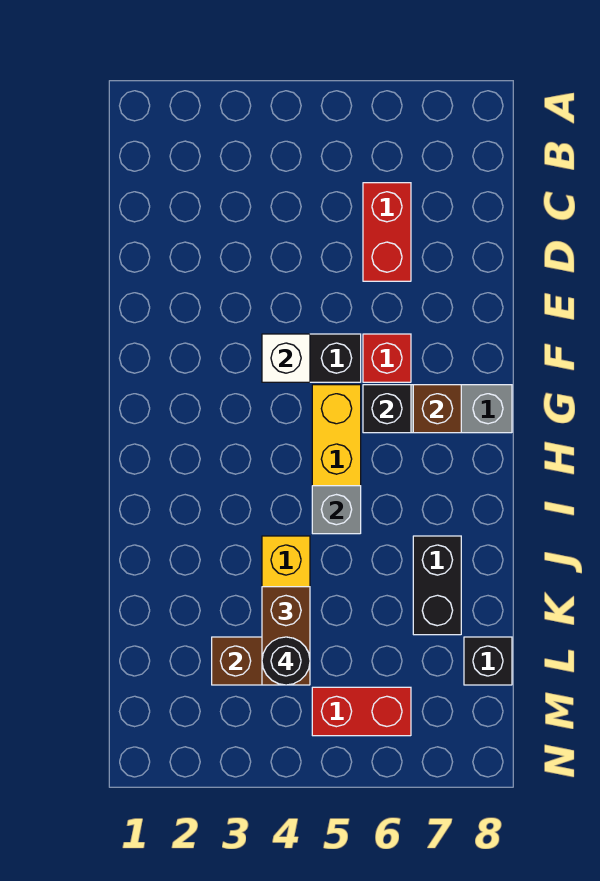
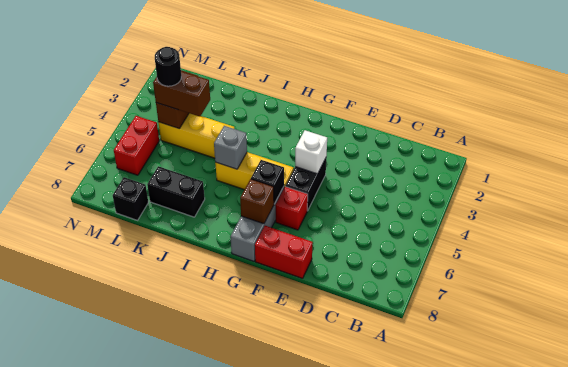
red brick C6:D6 level 1 -> red brick E8:F8 level 1

